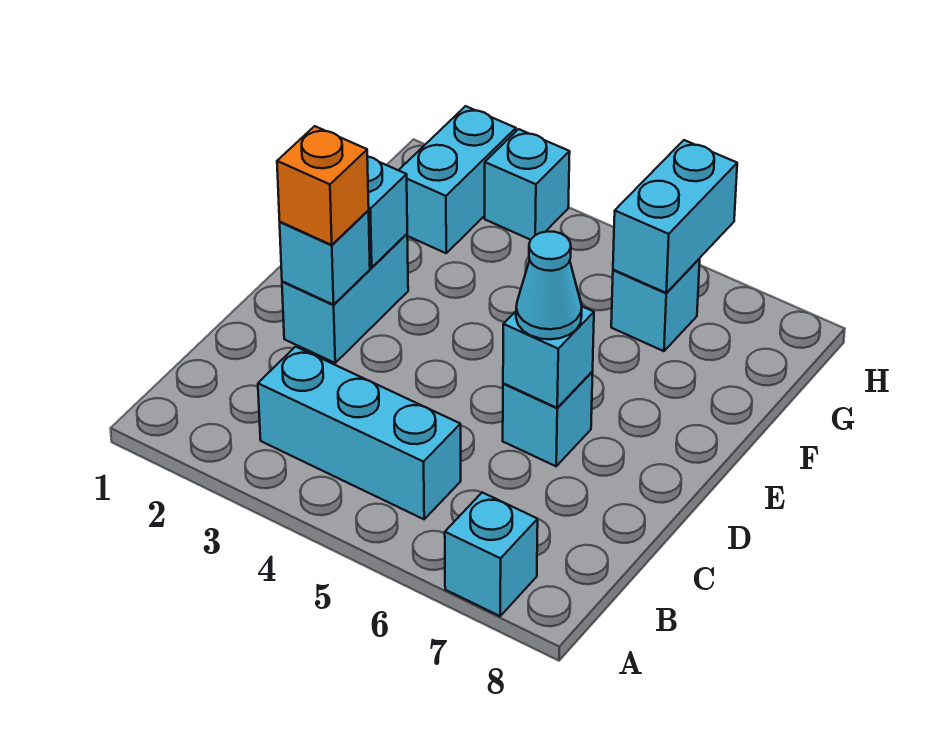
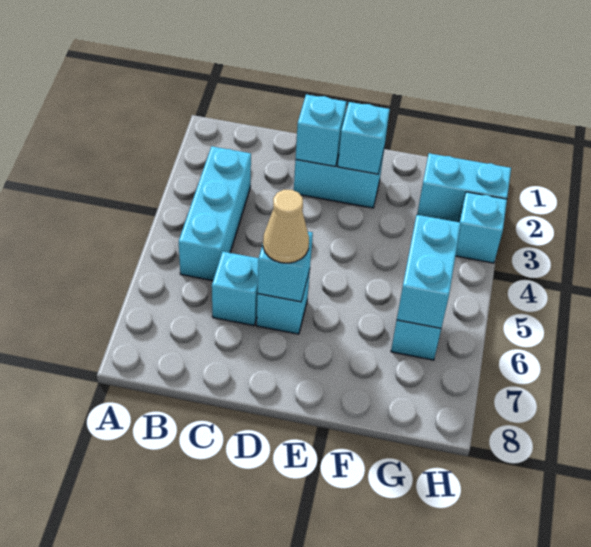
cyan brick A7 level 1 -> cyan brick C6 level 1
orange brick D2 level 3 -> none
cyan cone D6 level 3 -> tan cone D6 level 3
cyan brick G6:H6 level 2 -> cyan brick G5:G6 level 2

